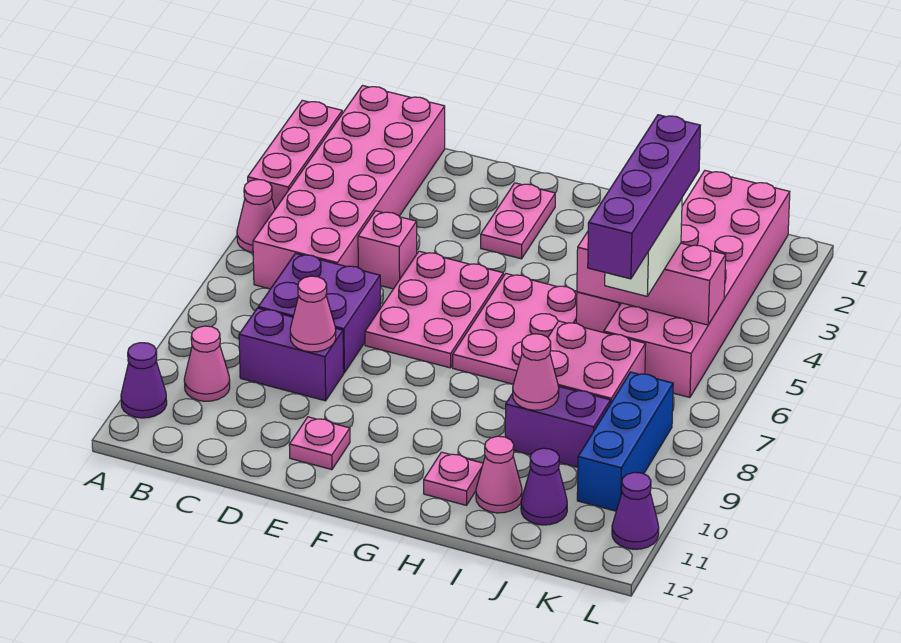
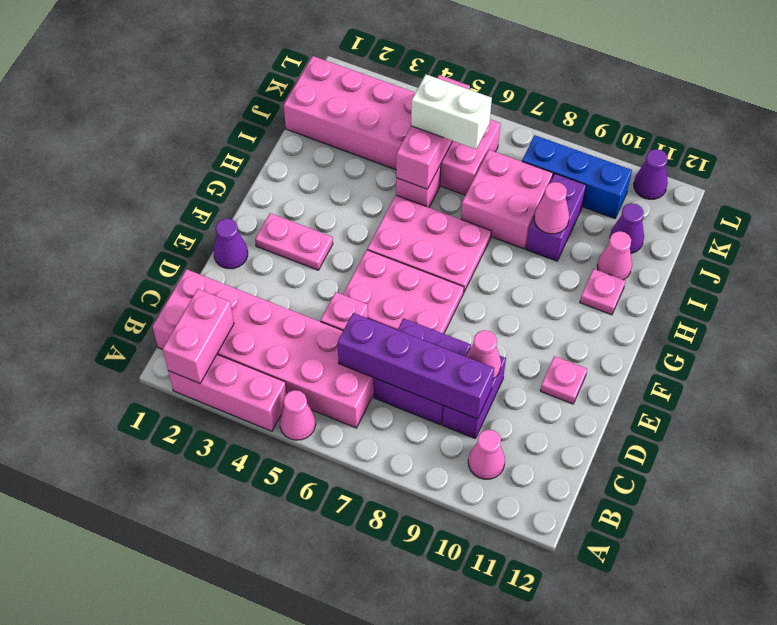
none -> pink brick A2:B2 level 2
purple cone A11 level 1 -> purple cone E1 level 1
purple brick J4:J7 level 4 -> purple brick C6:C9 level 2

